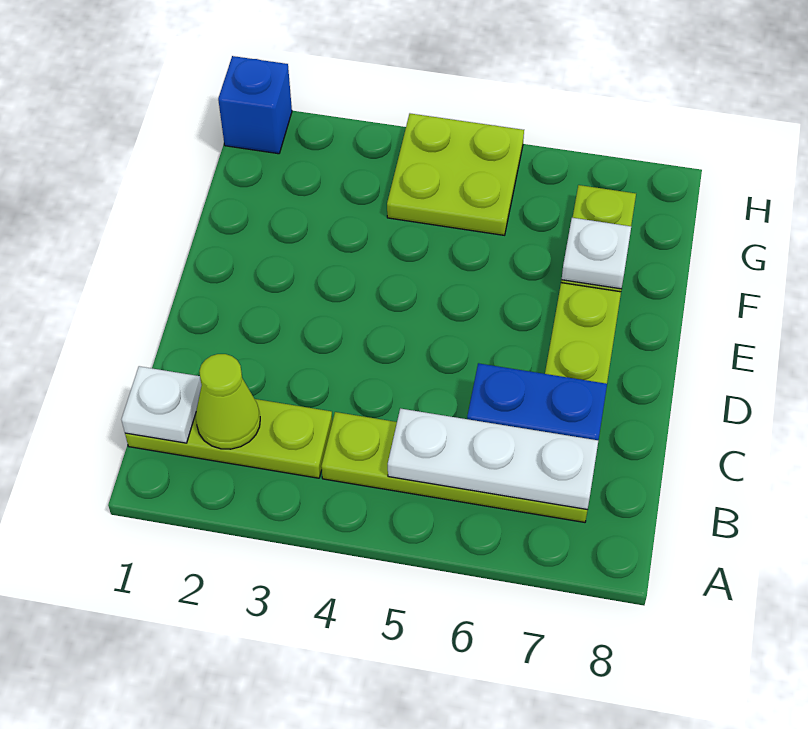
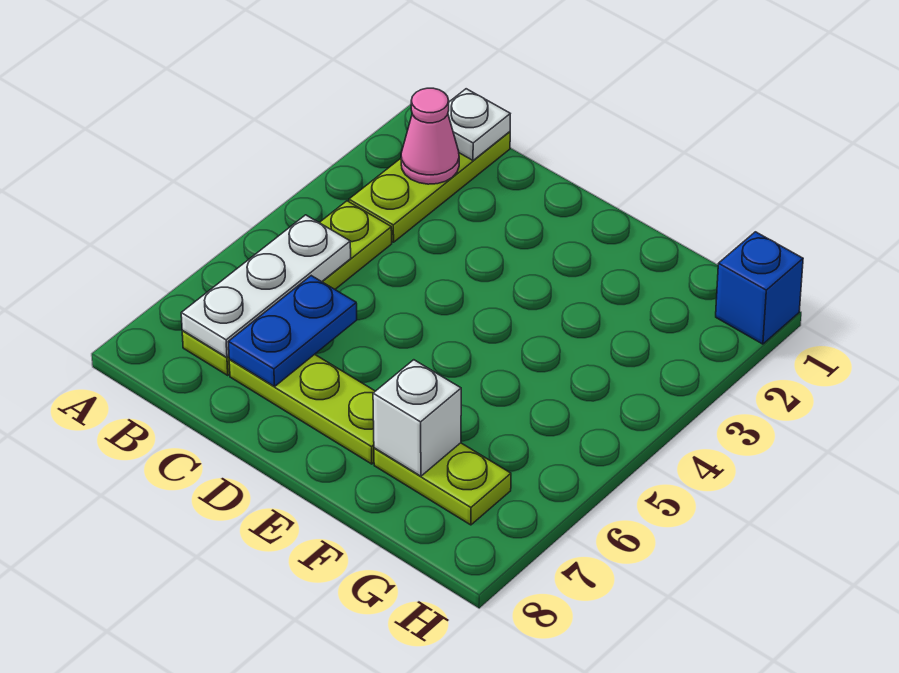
lime cone B2 level 2 -> pink cone B2 level 2
white plate F7 level 2 -> white brick F7 level 2
lime plate G4:H5 level 1 -> none

